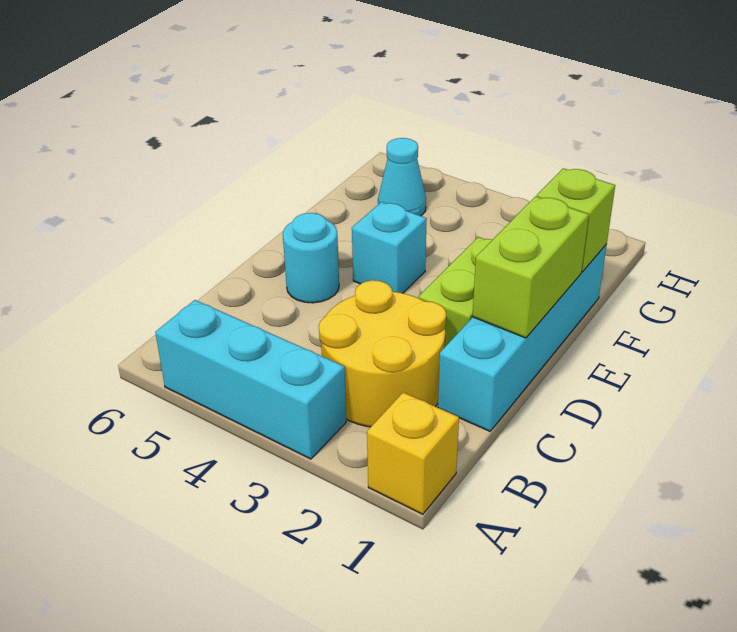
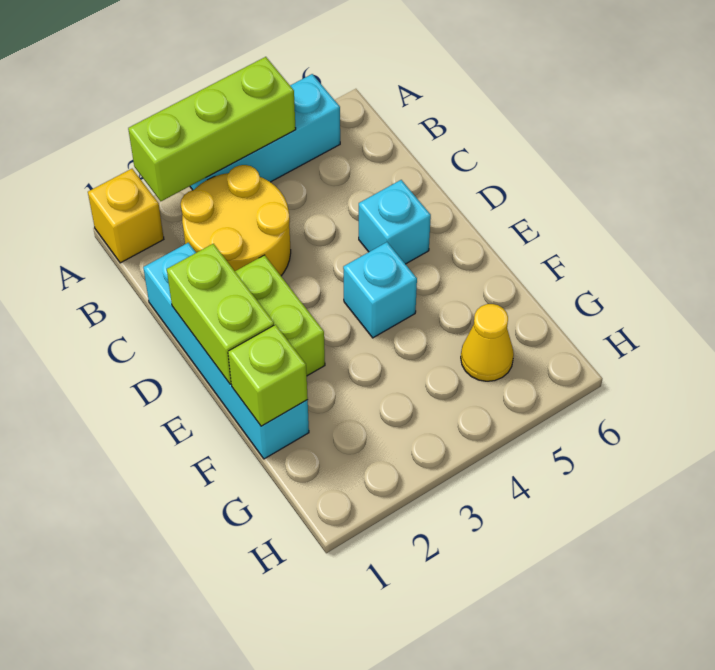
none -> lime brick A2:A4 level 2
cyan round brick D5 level 1 -> cyan brick D5 level 1
cyan cone G5 level 1 -> yellow cone G5 level 1

